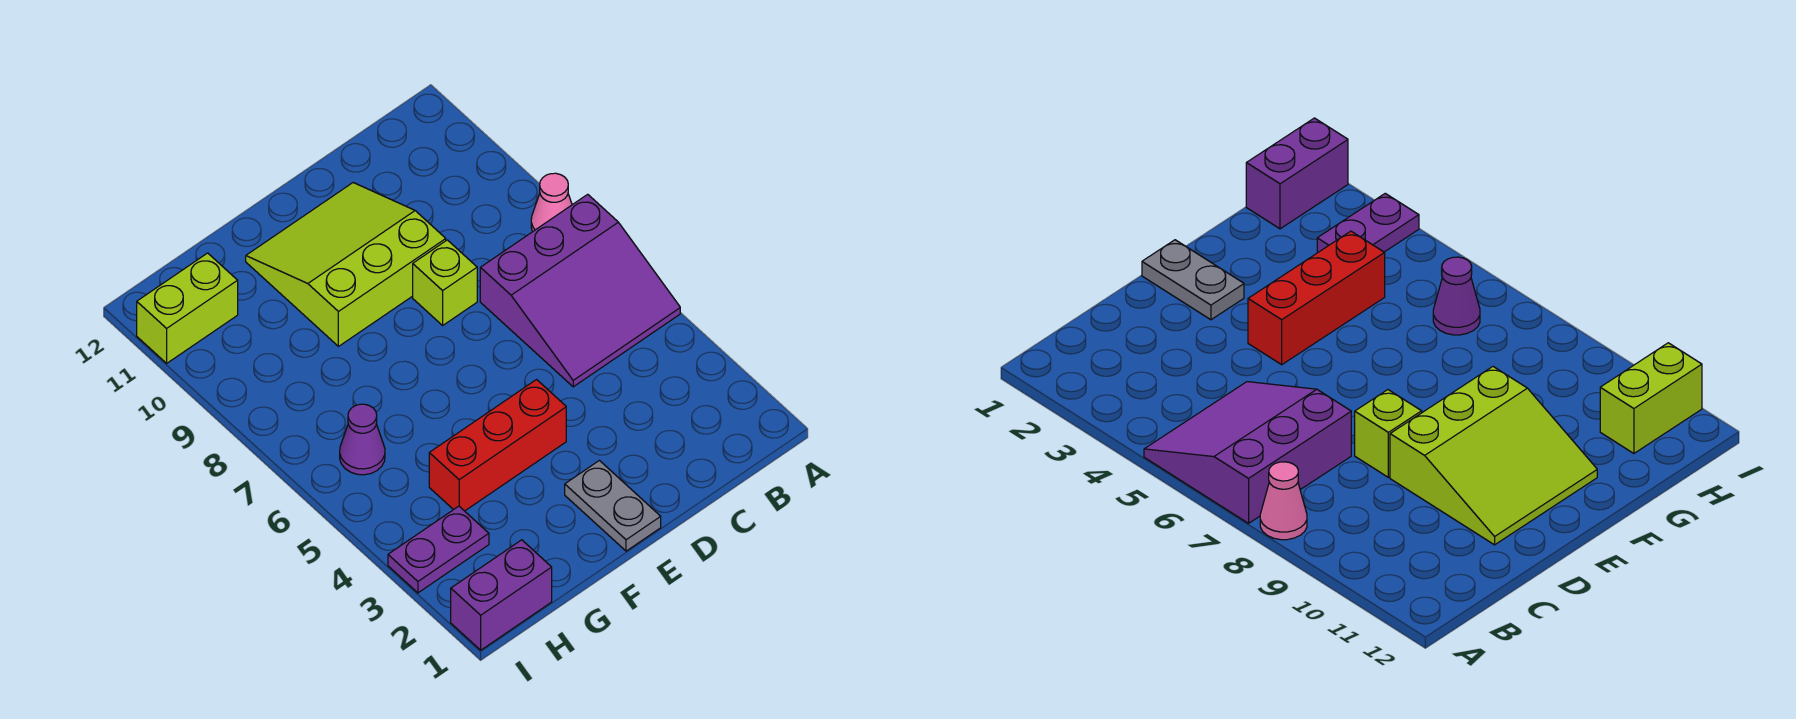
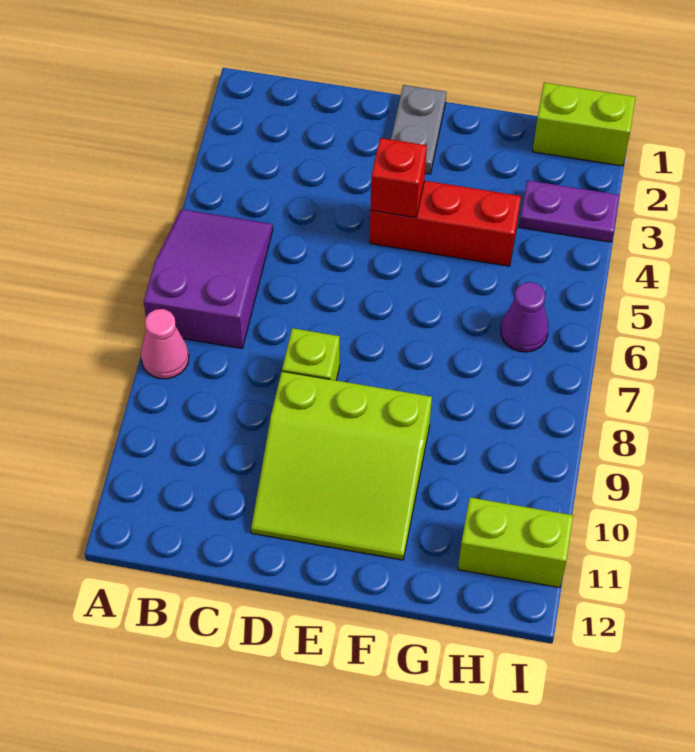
purple slope A5:C7 level 1 top 7 -> purple slope A5:B7 level 1 top 7
none -> red brick E4 level 2
purple brick H1:I1 level 1 -> lime brick H1:I1 level 1

